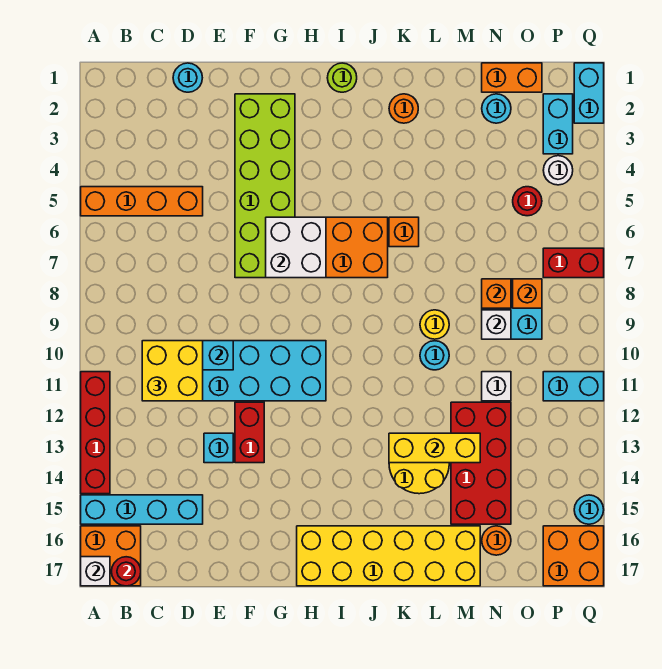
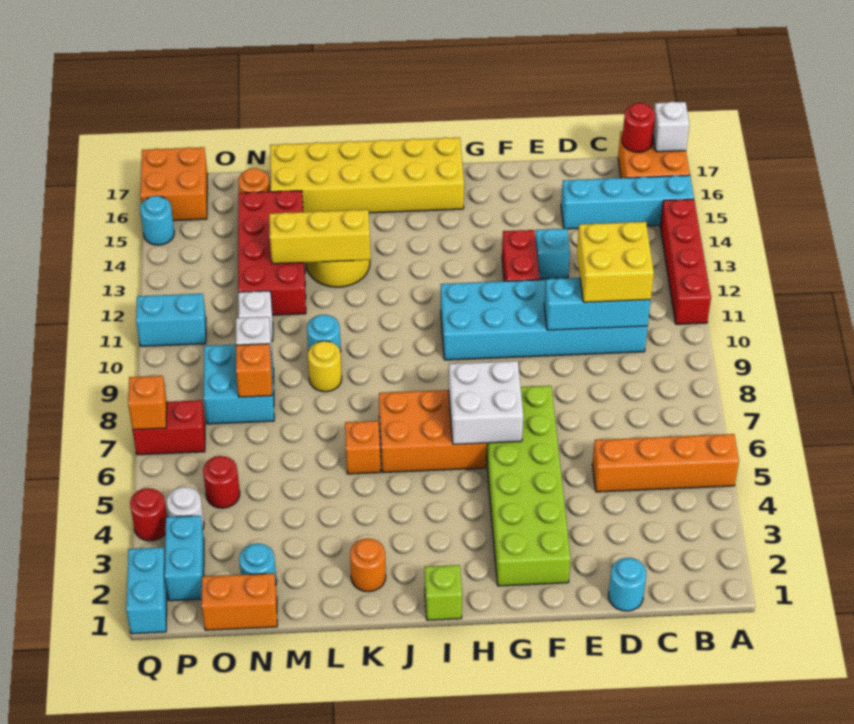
lime round brick I1 level 1 -> lime brick I1 level 1
orange brick O8 level 2 -> orange brick Q7 level 2
none -> red round brick Q4 level 1

